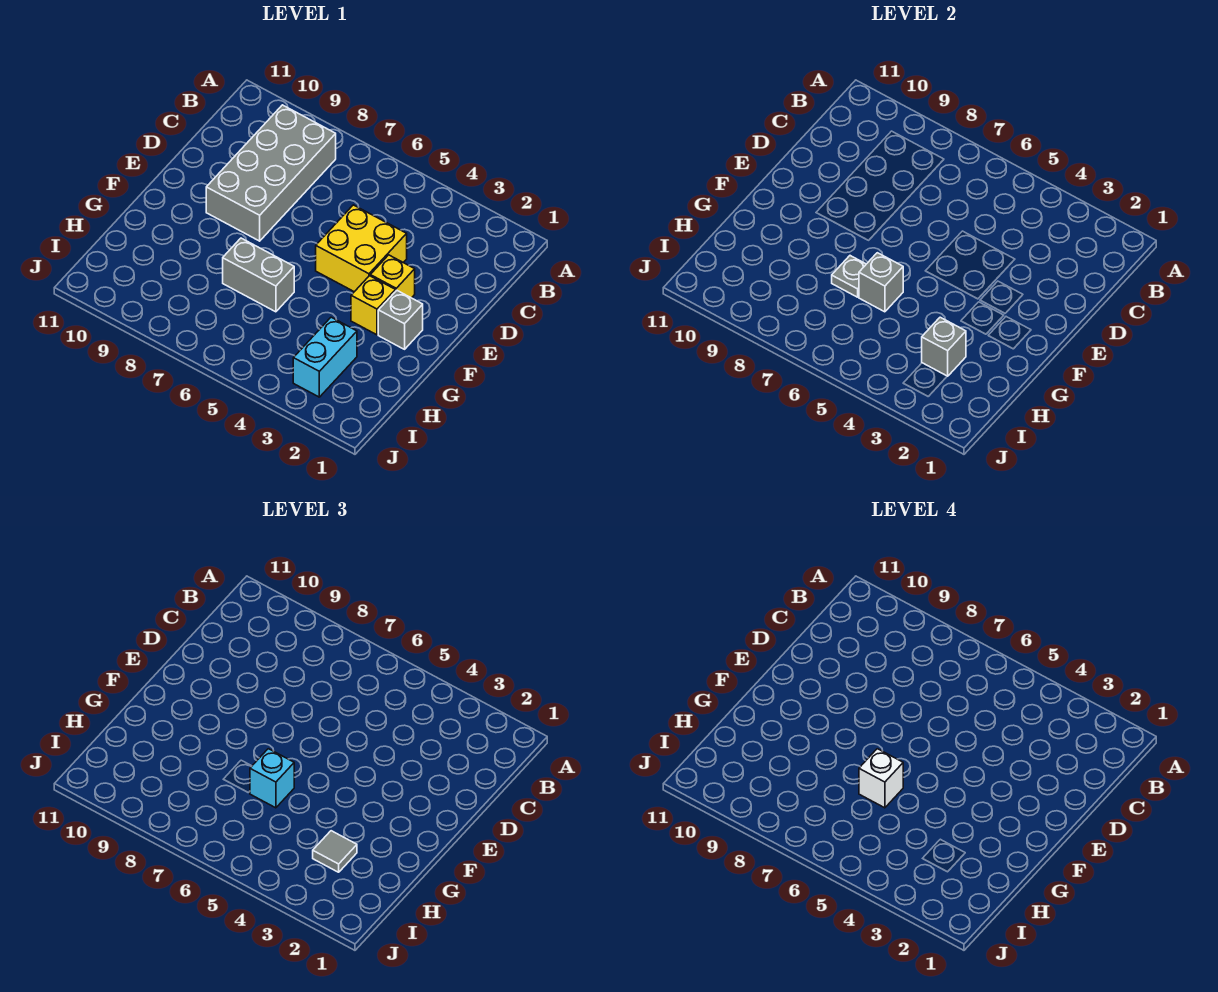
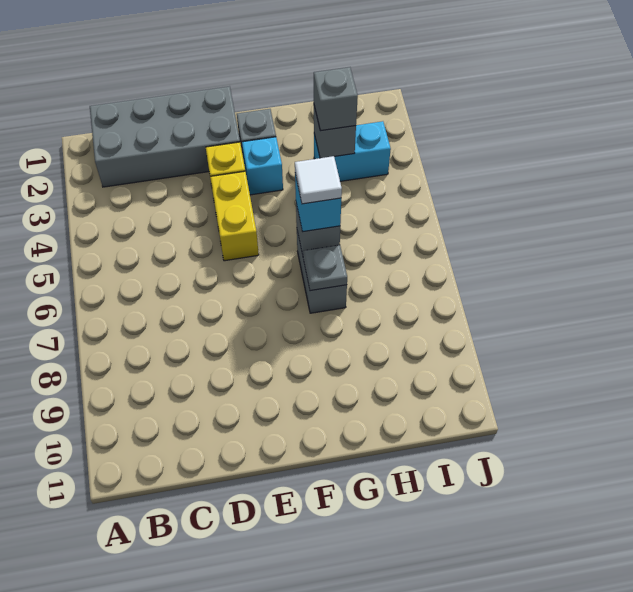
grey brick B8:E9 level 1 -> grey brick B1:E2 level 1
yellow brick D4:E5 level 1 -> yellow brick E4:E5 level 1
yellow brick F3 level 1 -> cyan brick F3 level 1
white brick G6 level 4 -> white tile G6 level 4
grey tile H3 level 3 -> grey brick H3 level 3

